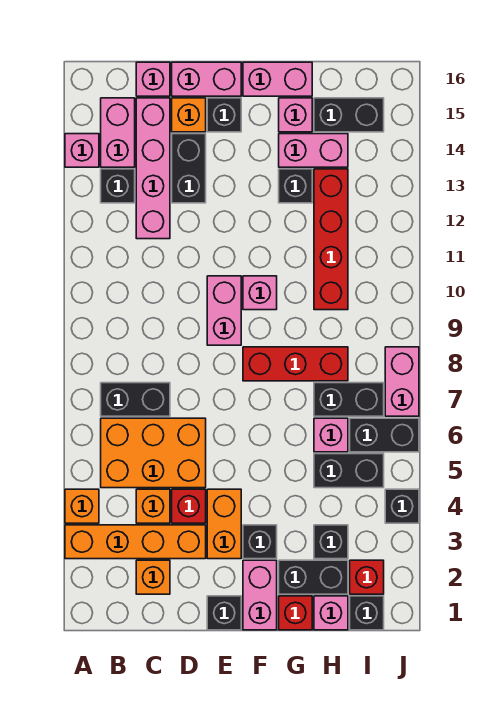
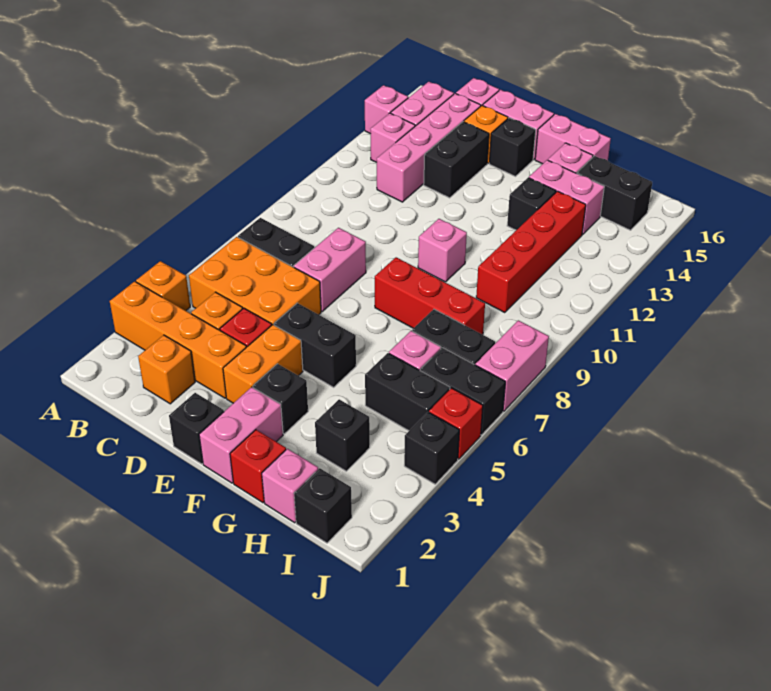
black brick B13 level 1 -> pink brick B13 level 1
pink brick E9:E10 level 1 -> pink brick D7:D8 level 1
black brick G2:H2 level 1 -> black brick E5:F5 level 1
red brick I2 level 1 -> red brick J5 level 1

